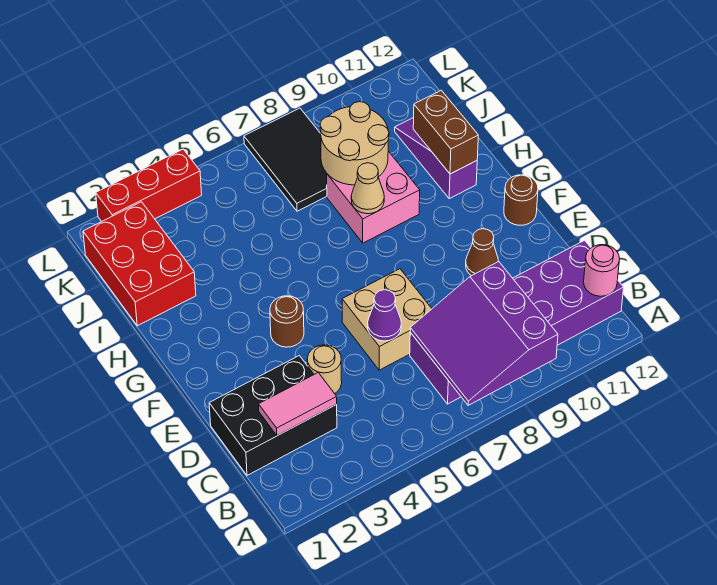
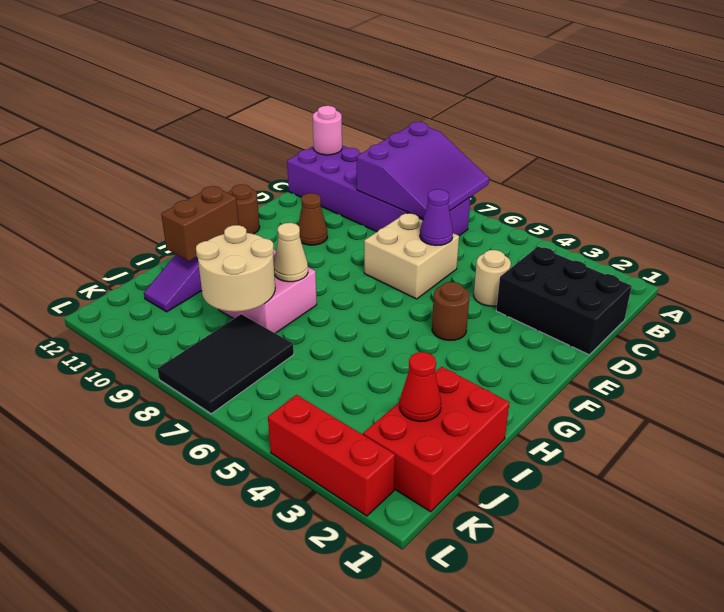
pink tile C2:C3 level 2 -> none
none -> red cone J2 level 2

